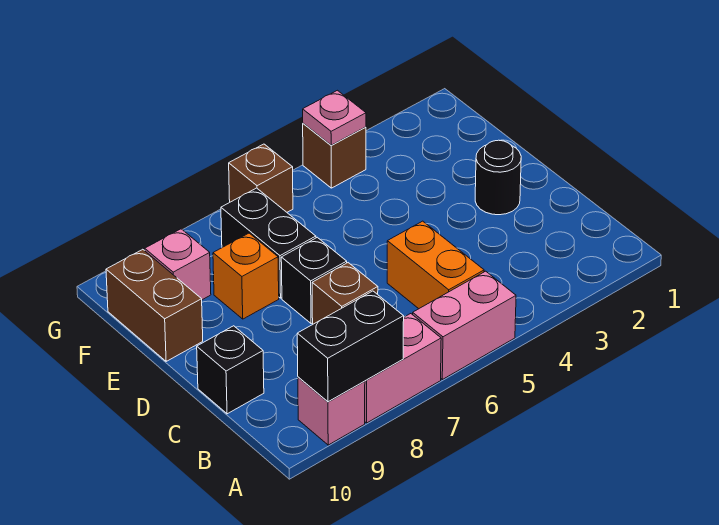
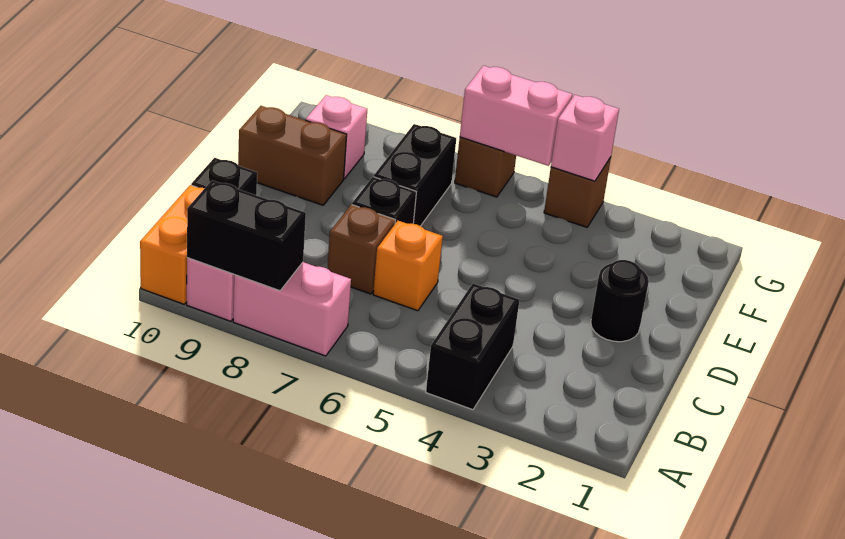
none -> black brick A4:B4 level 1
pink brick A5:A6 level 1 -> pink brick G5:G6 level 2
orange brick B5:C5 level 1 -> orange brick A10:B10 level 1
orange brick E8 level 1 -> orange brick C6 level 1
brown brick E10:F10 level 1 -> brown brick E9:E10 level 1
pink plate G4 level 2 -> pink brick G4 level 2

